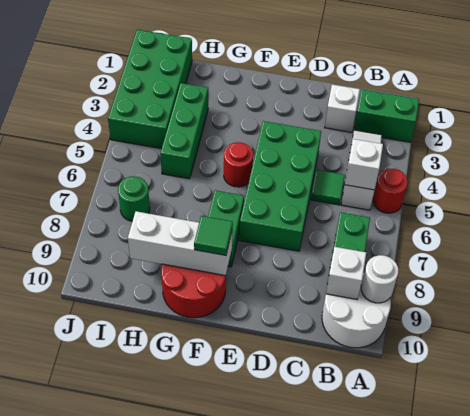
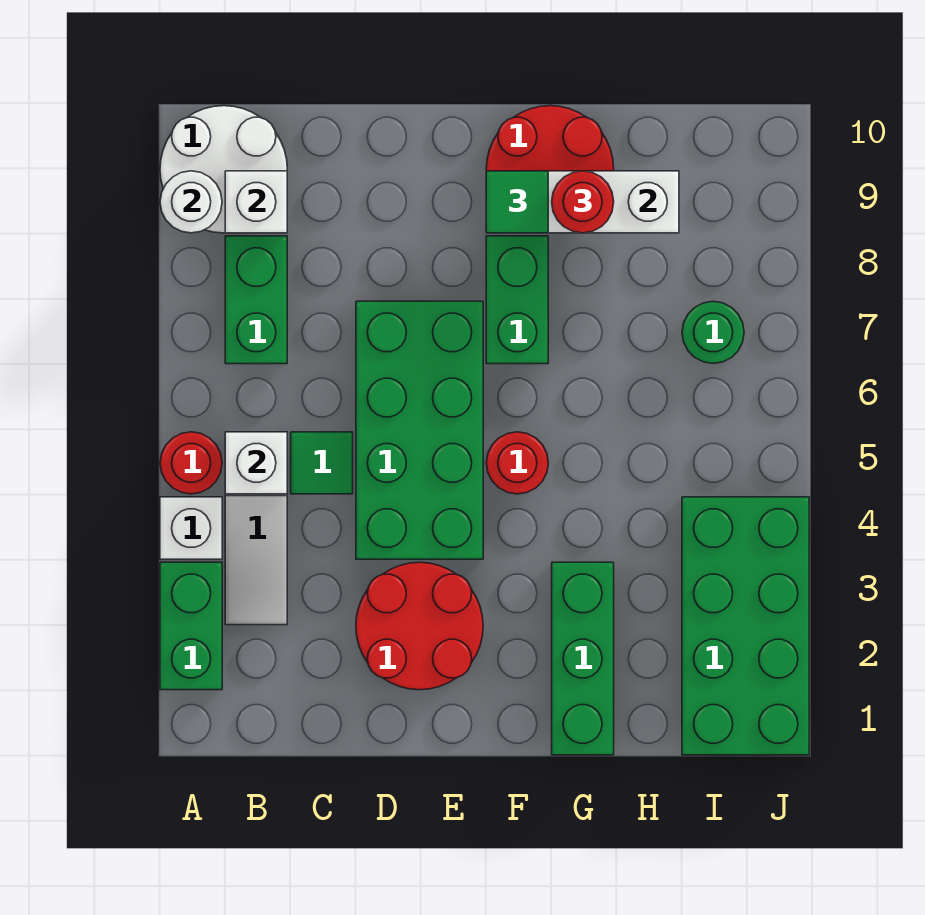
green brick A2:B2 level 1 -> green brick A2:A3 level 1
white brick C2 level 1 -> white brick A4 level 1
none -> red round brick D2:E3 level 1
none -> red round brick G9 level 3
green brick H3:H5 level 1 -> green brick G1:G3 level 1

